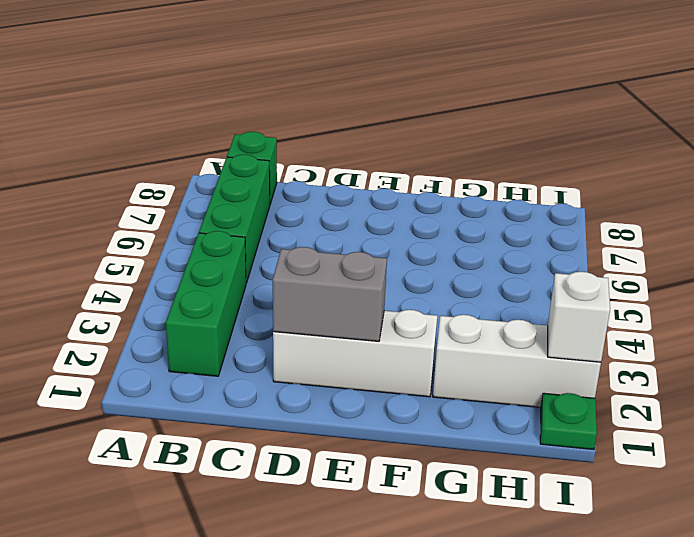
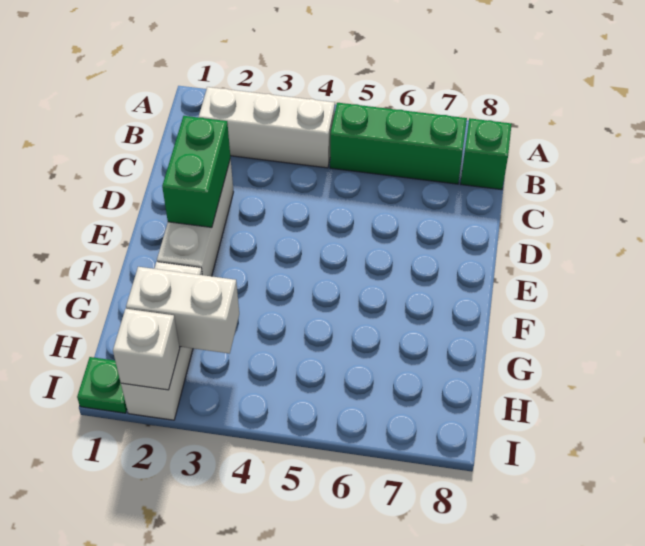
green brick B2:B4 level 1 -> white brick B2:B4 level 1
grey brick D2:E2 level 2 -> green brick D2:E2 level 2
none -> white brick H2:H3 level 2

